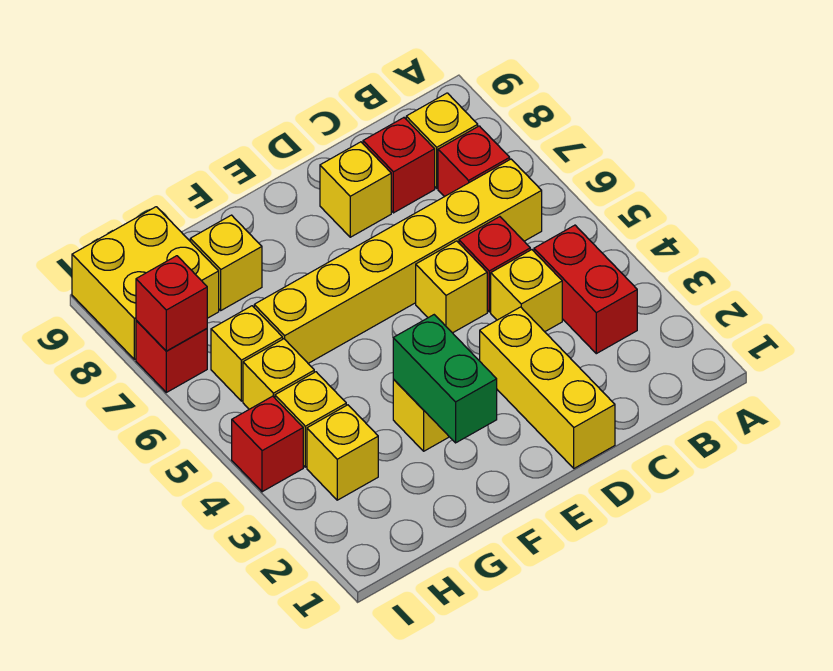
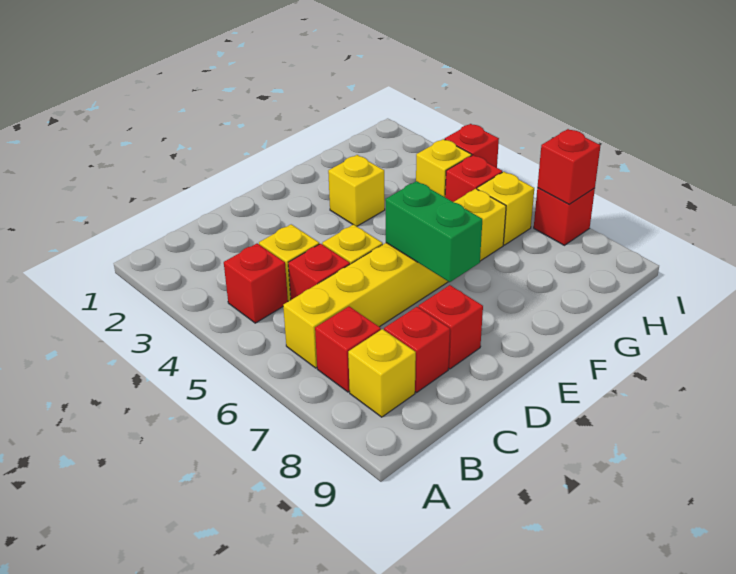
red brick B3:B4 level 1 -> red brick B4 level 1
yellow brick D1:D3 level 1 -> none
yellow brick D8 level 1 -> red brick D8 level 1
green brick F2:F3 level 2 -> green brick E6:E7 level 2
yellow brick G8 level 1 -> none
yellow brick H3 level 1 -> none
yellow brick H5 level 1 -> red brick H5 level 1
yellow brick H8:I9 level 1 -> none

